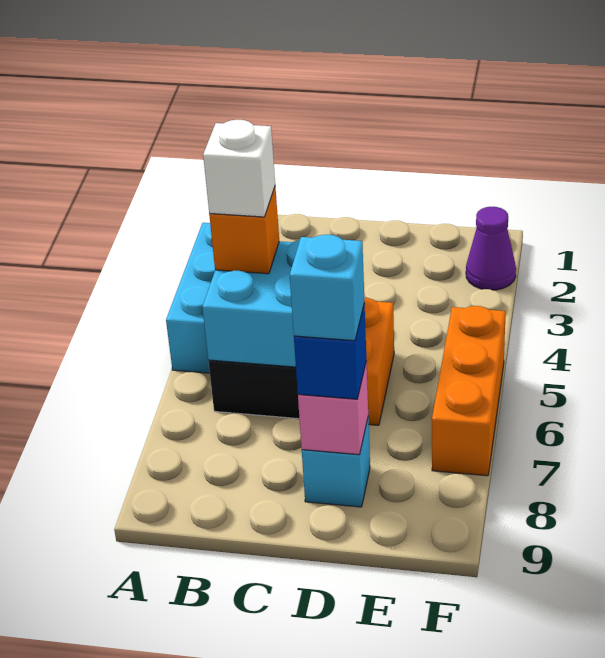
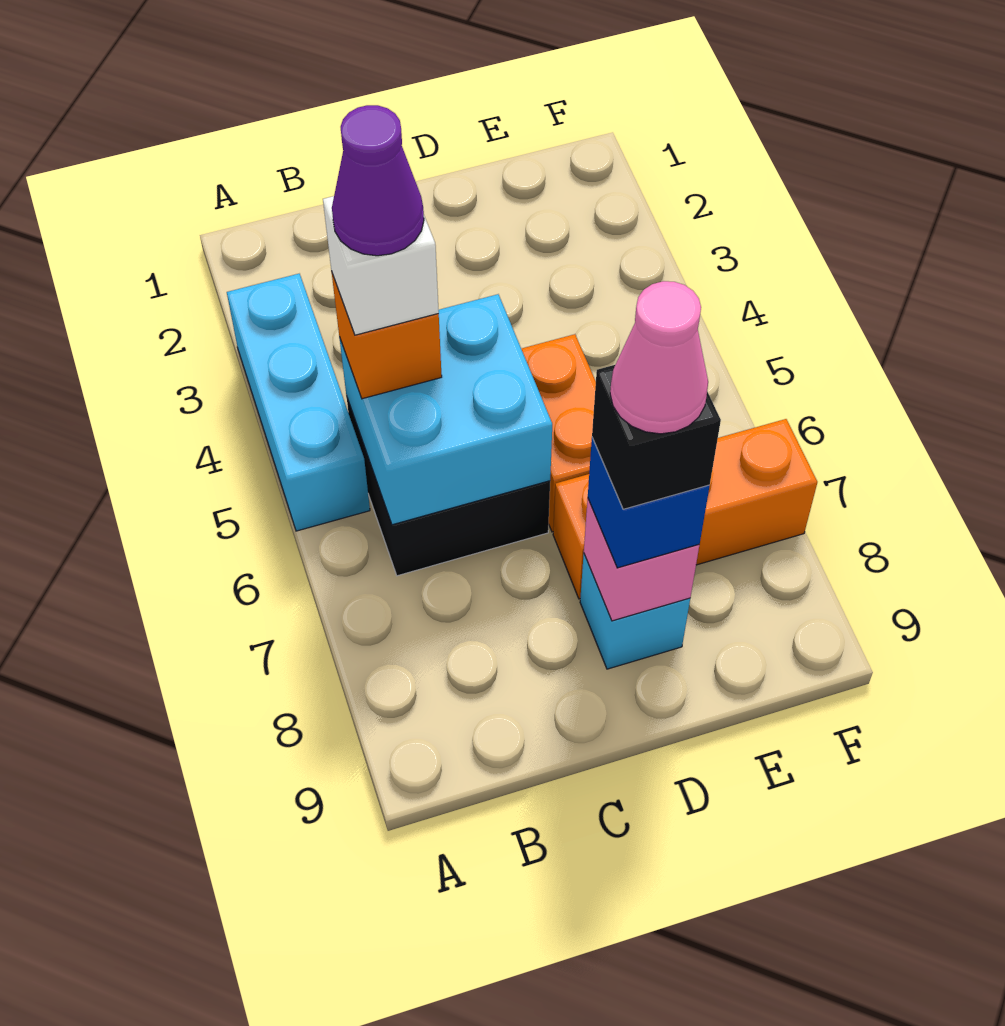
cyan brick D8 level 4 -> black brick D8 level 4
none -> pink cone D8 level 5
purple cone F2 level 1 -> purple cone B5 level 5
orange brick F5:F7 level 1 -> orange brick D7:F7 level 1

